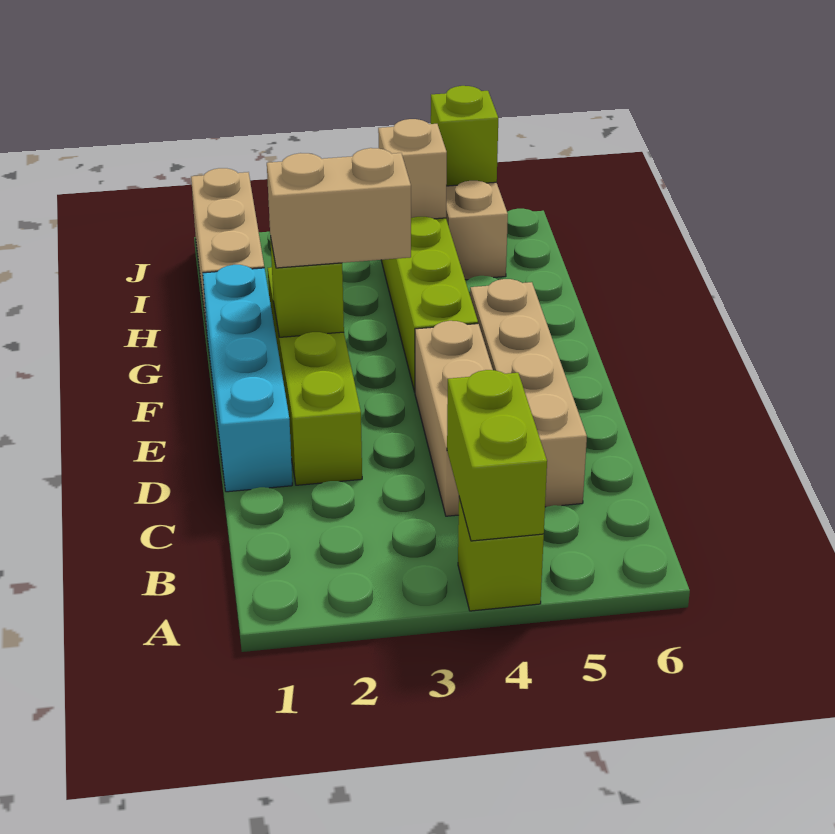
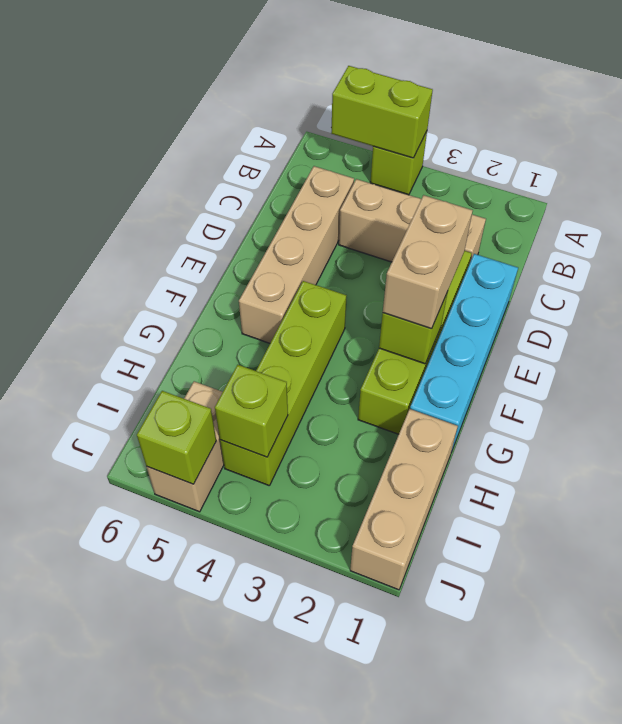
lime brick A4:B4 level 2 -> lime brick A4:A5 level 2
tan brick C4:E4 level 1 -> tan brick C2:C4 level 1
tan brick F2:F3 level 3 -> tan brick E2:F2 level 3
tan brick I4 level 2 -> lime brick I4 level 2

